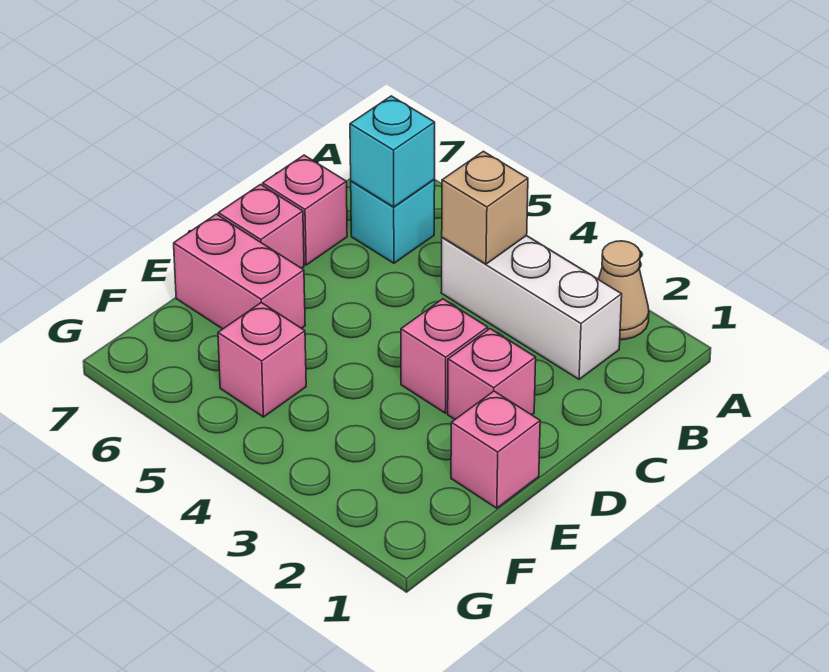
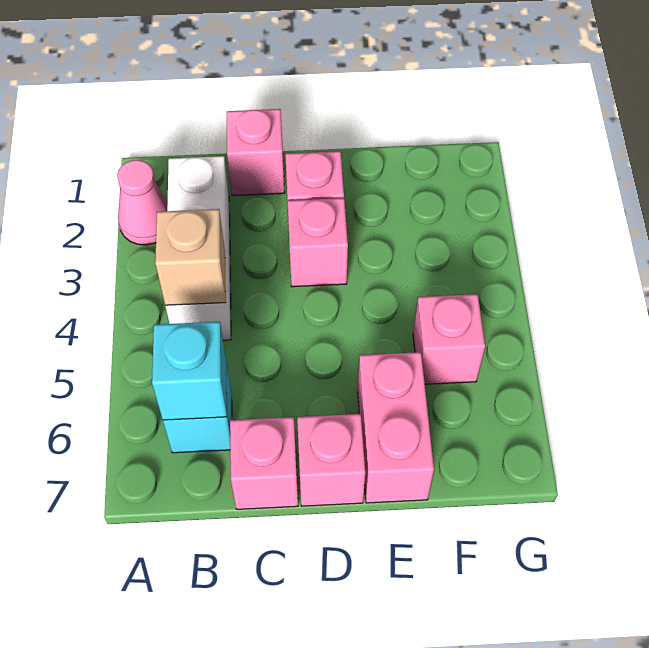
tan cone A2 level 1 -> pink cone A2 level 1
pink brick E1 level 1 -> pink brick C1 level 1

